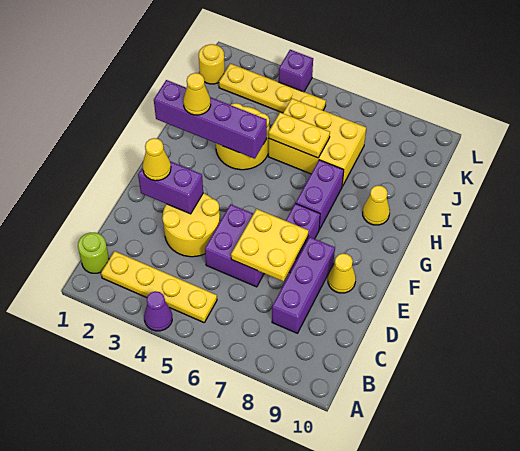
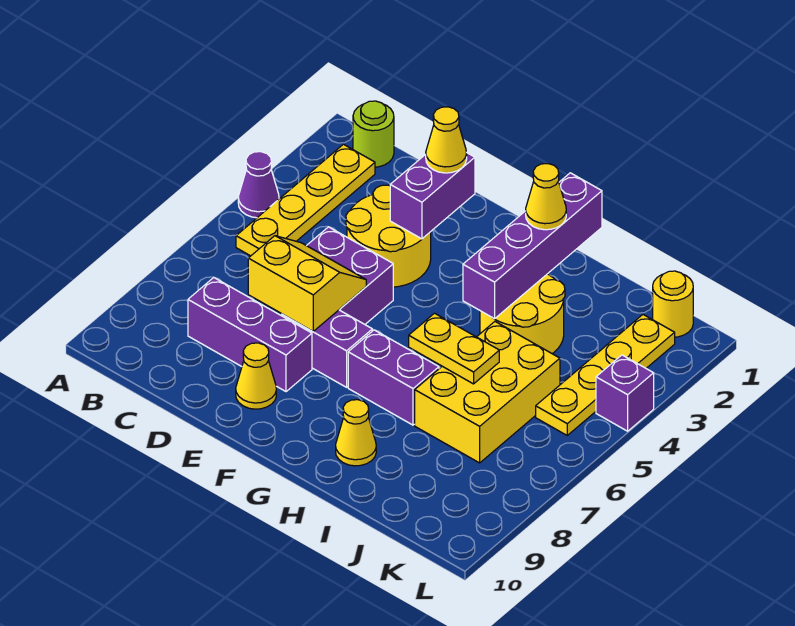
yellow plate D6:E7 level 2 -> yellow slope D6:E7 level 2 top 7
yellow plate I5:I6 level 2 -> yellow plate H6:I6 level 2

